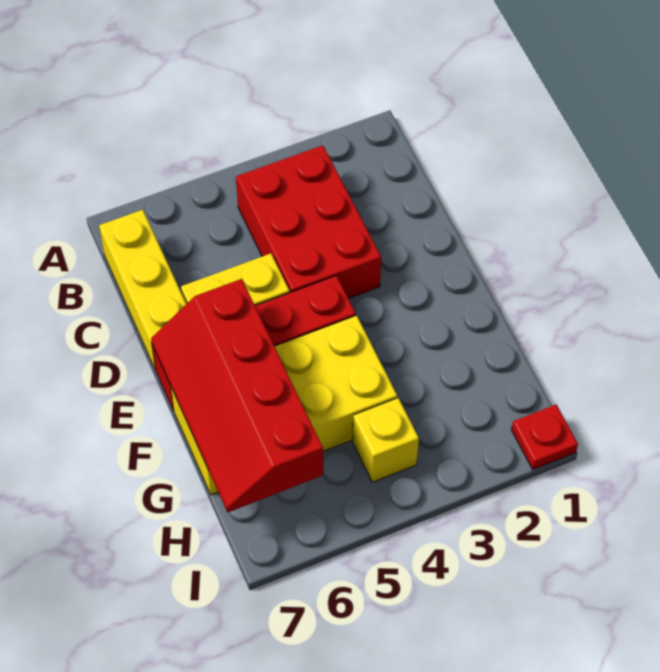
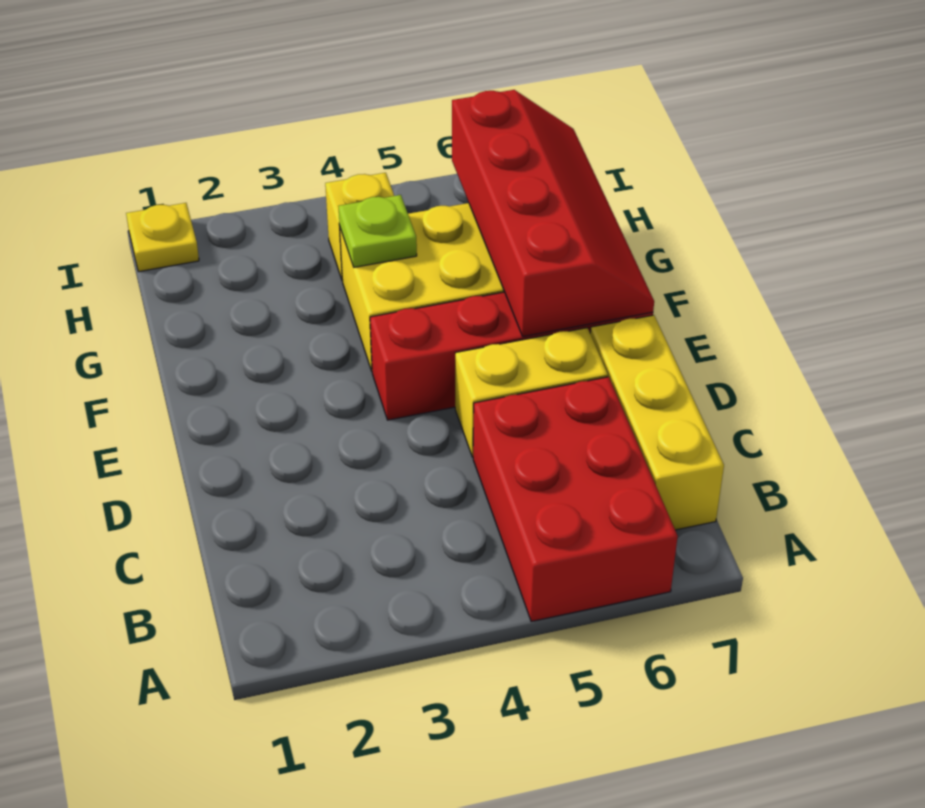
red brick B3:D4 level 1 -> red brick A5:C6 level 1
none -> lime plate G4 level 2
red plate I1 level 1 -> yellow plate I1 level 1

